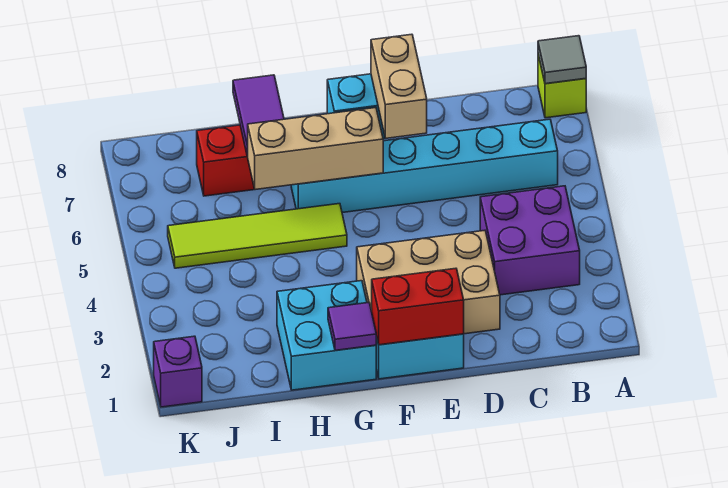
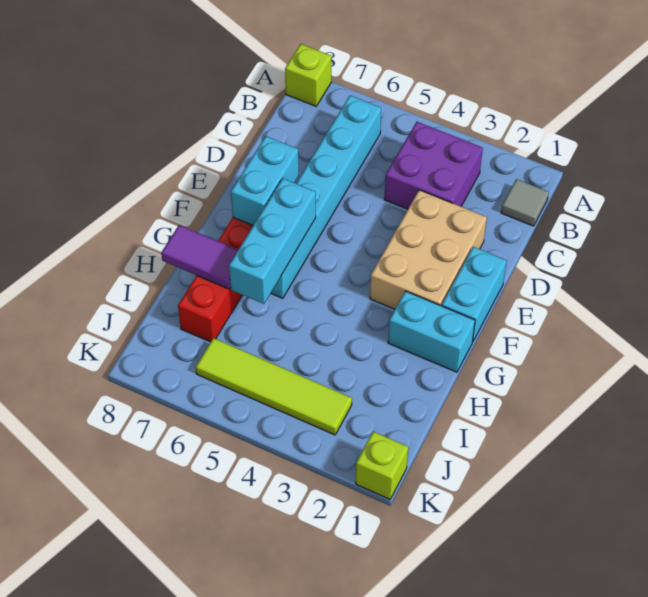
grey tile A8 level 2 -> grey tile B1 level 1
red brick E1:F1 level 2 -> none
tan brick E6:E7 level 3 -> none
tan brick F6:H6 level 2 -> cyan brick F6:H6 level 2
cyan brick G1:H2 level 1 -> cyan brick G1:G2 level 1
purple tile G1 level 2 -> none
lime tile G5:J5 level 1 -> lime tile J3:J6 level 1
purple brick K1 level 1 -> lime brick K1 level 1

